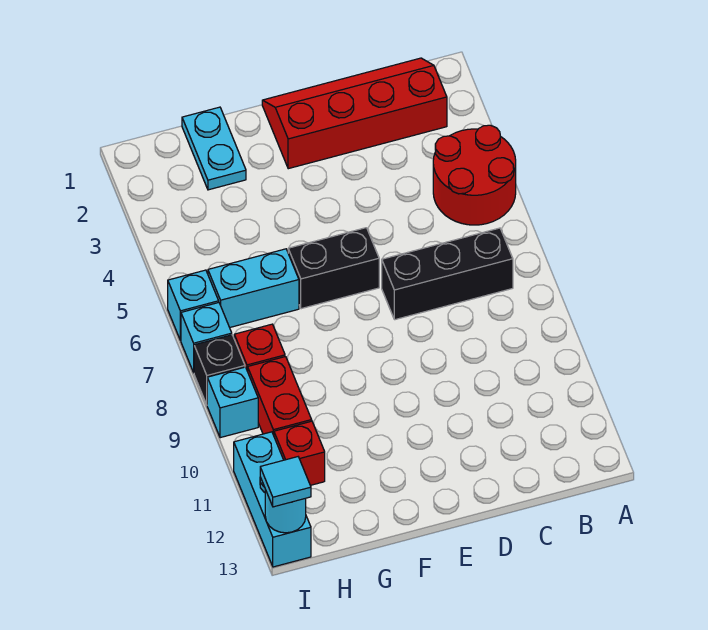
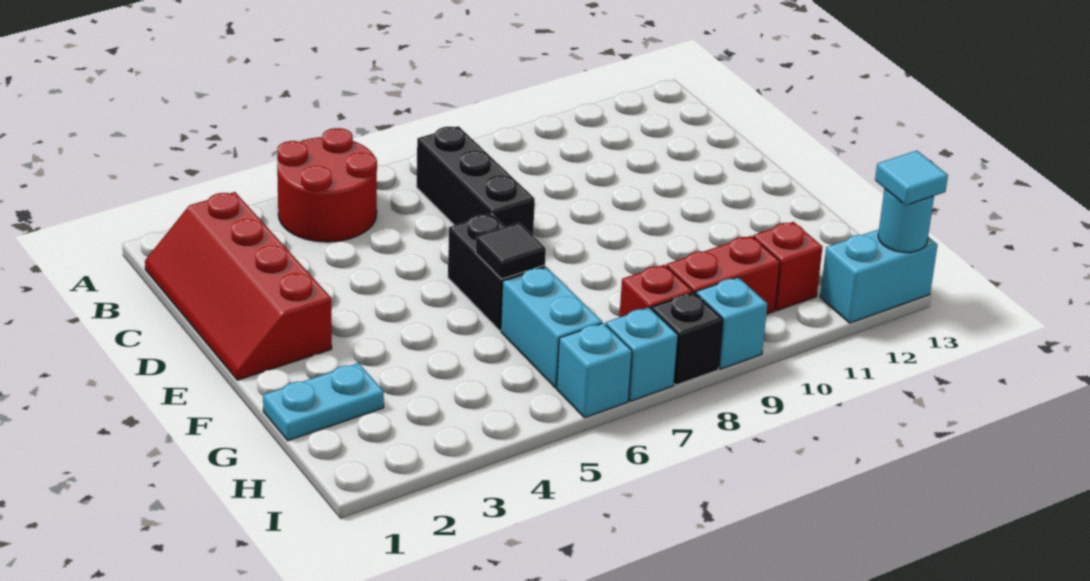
none -> black tile F6 level 2
cyan brick I11:I13 level 1 -> cyan brick I12:I13 level 1

